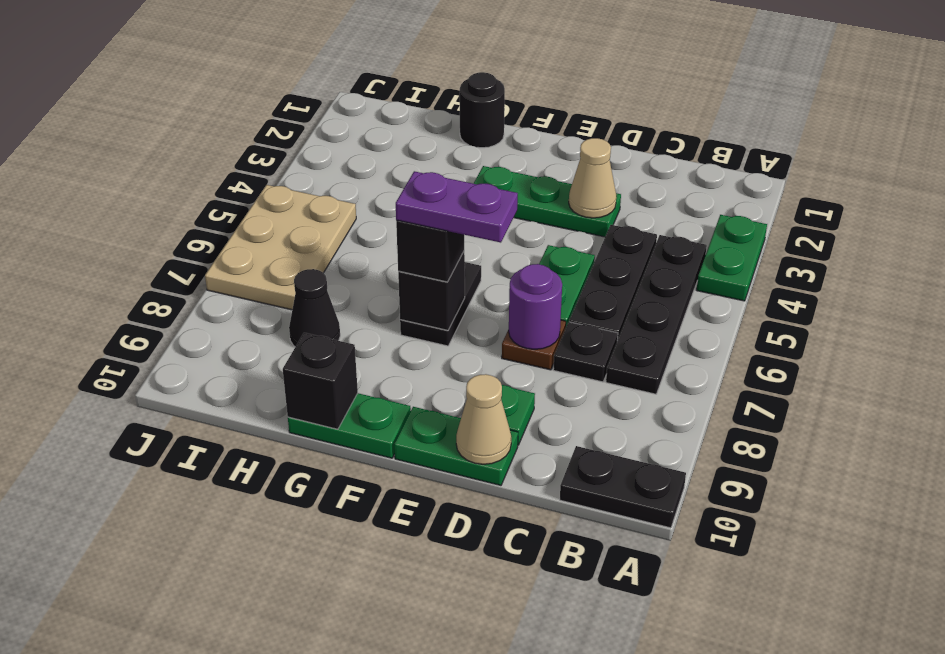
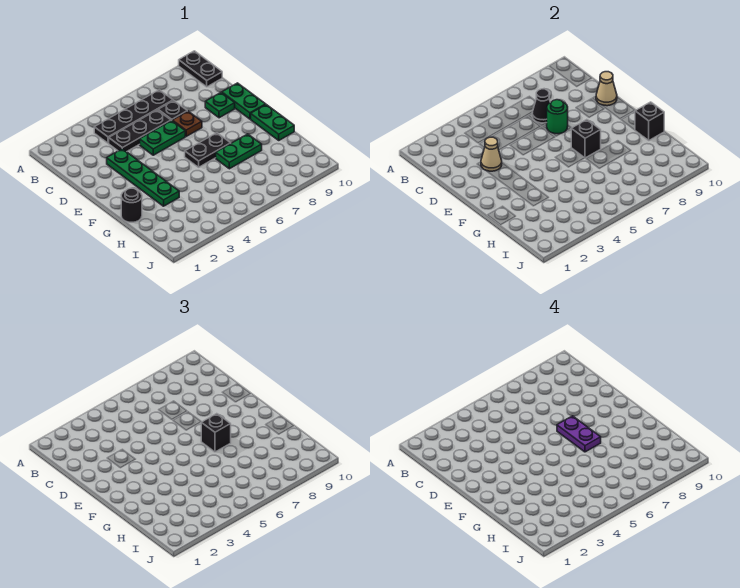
green plate A3:A4 level 1 -> green plate G7:G8 level 1
green plate D3:F3 level 1 -> green plate D3:G3 level 1
purple round brick D7 level 2 -> green round brick D7 level 2
black cone H8 level 1 -> black cone C7 level 2
tan plate I5:J7 level 1 -> none

